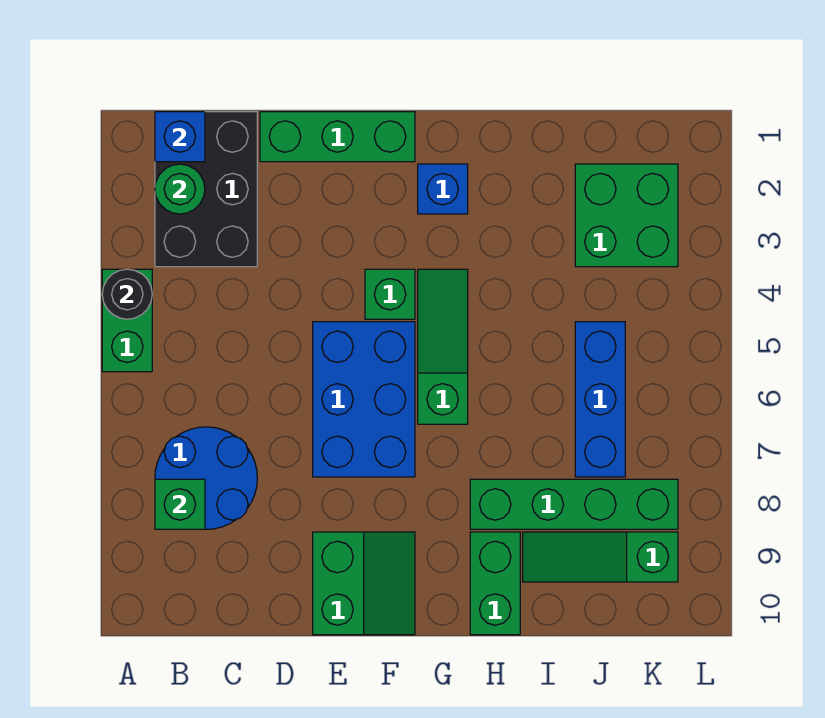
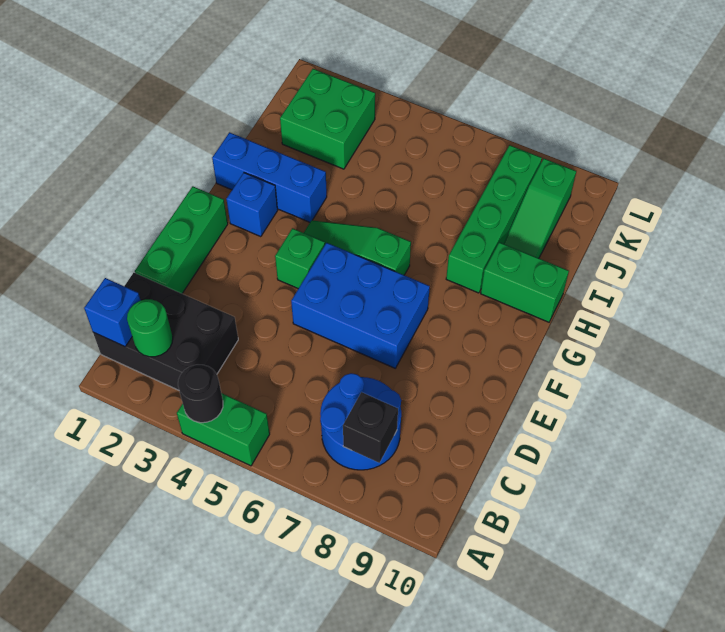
green brick B8 level 2 -> black brick B8 level 2
green slope E9:F10 level 1 top E -> none
blue brick J5:J7 level 1 -> blue brick H1:H3 level 1

